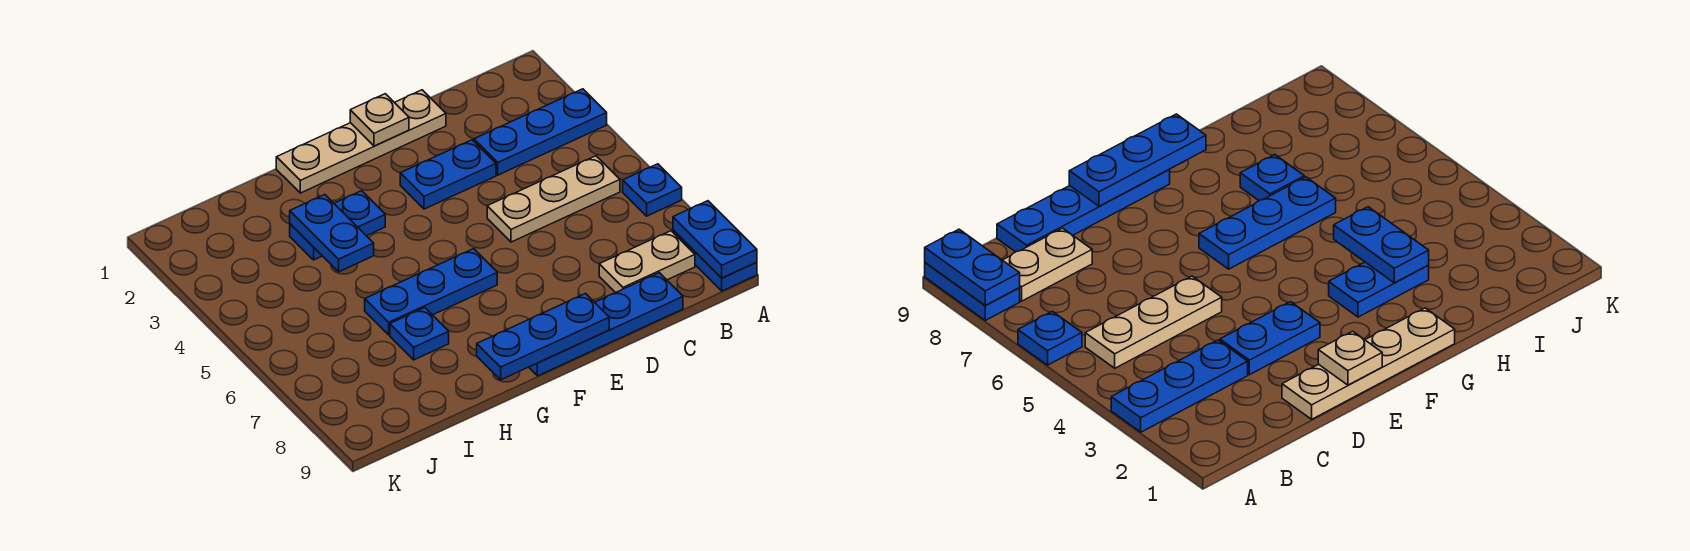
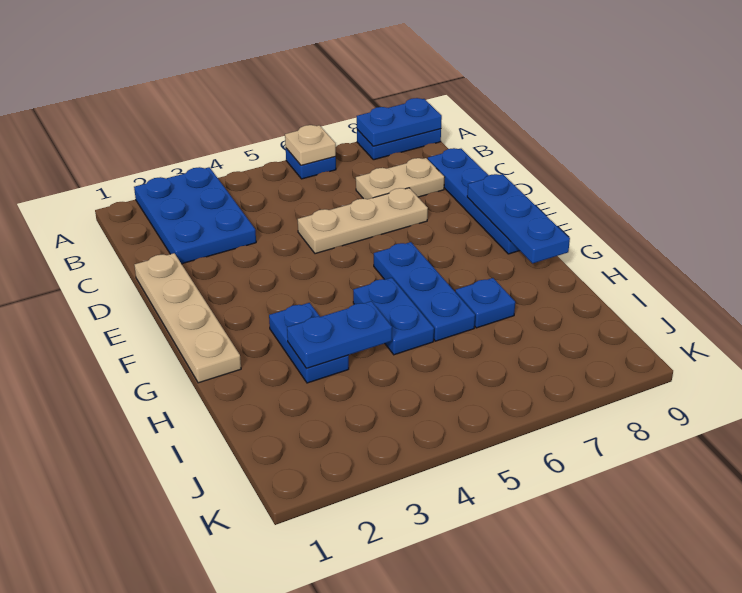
blue plate A3:C3 level 1 -> blue plate A2:C3 level 1
tan plate B5:D5 level 1 -> tan plate D5:D7 level 1
tan plate B8:C8 level 1 -> tan plate C7:C8 level 1
blue plate D3:E3 level 1 -> blue plate G5:H5 level 1
tan plate E1 level 2 -> tan plate A6 level 2

